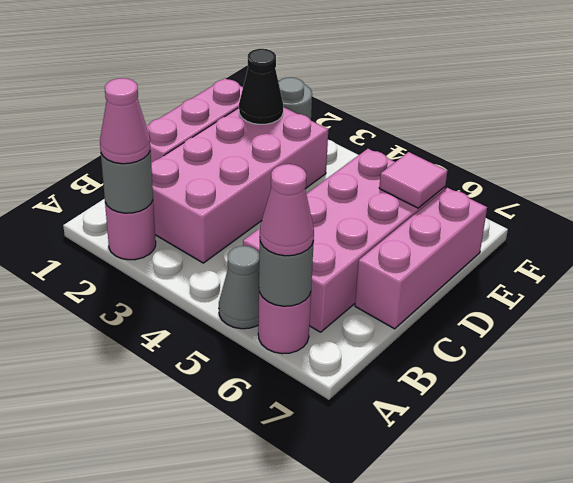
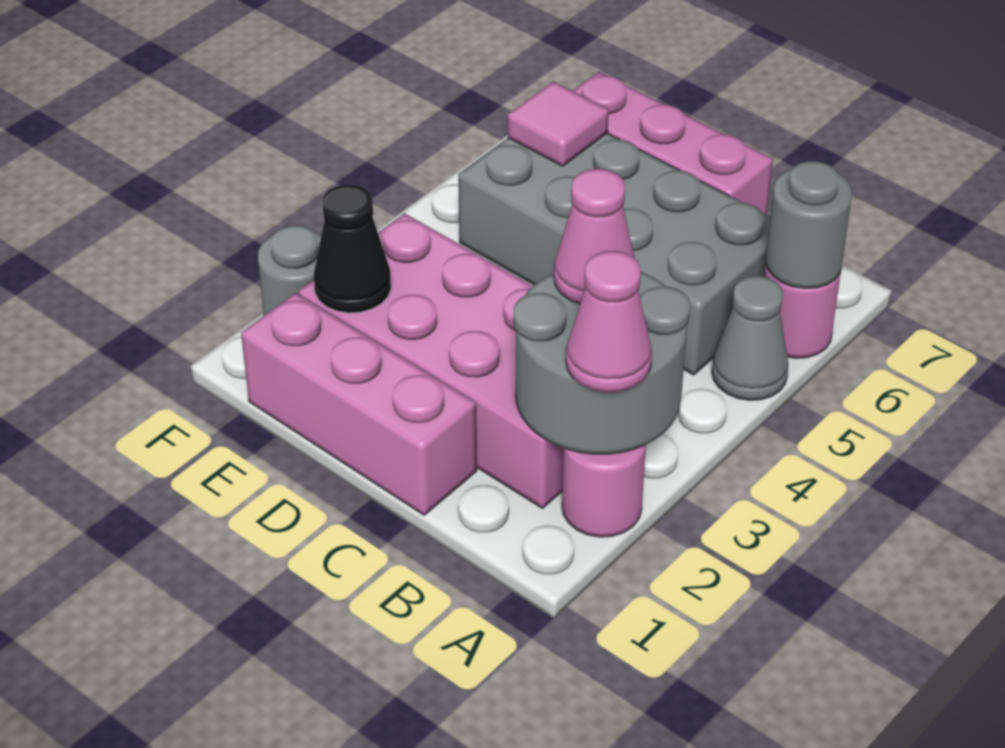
grey round brick A2 level 2 -> grey round brick A2:B3 level 2
pink cone A6 level 3 -> pink cone B3 level 3
pink brick B5:E6 level 1 -> grey brick B5:E6 level 1

